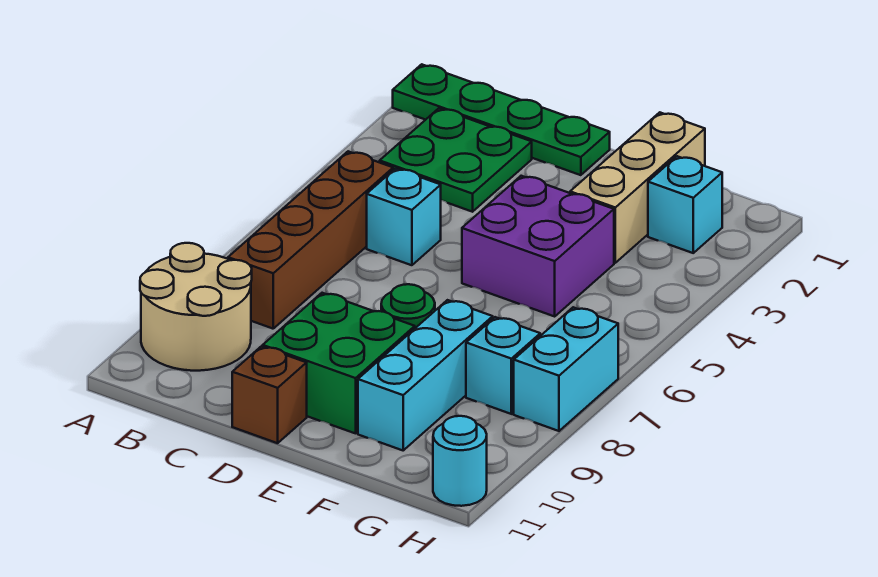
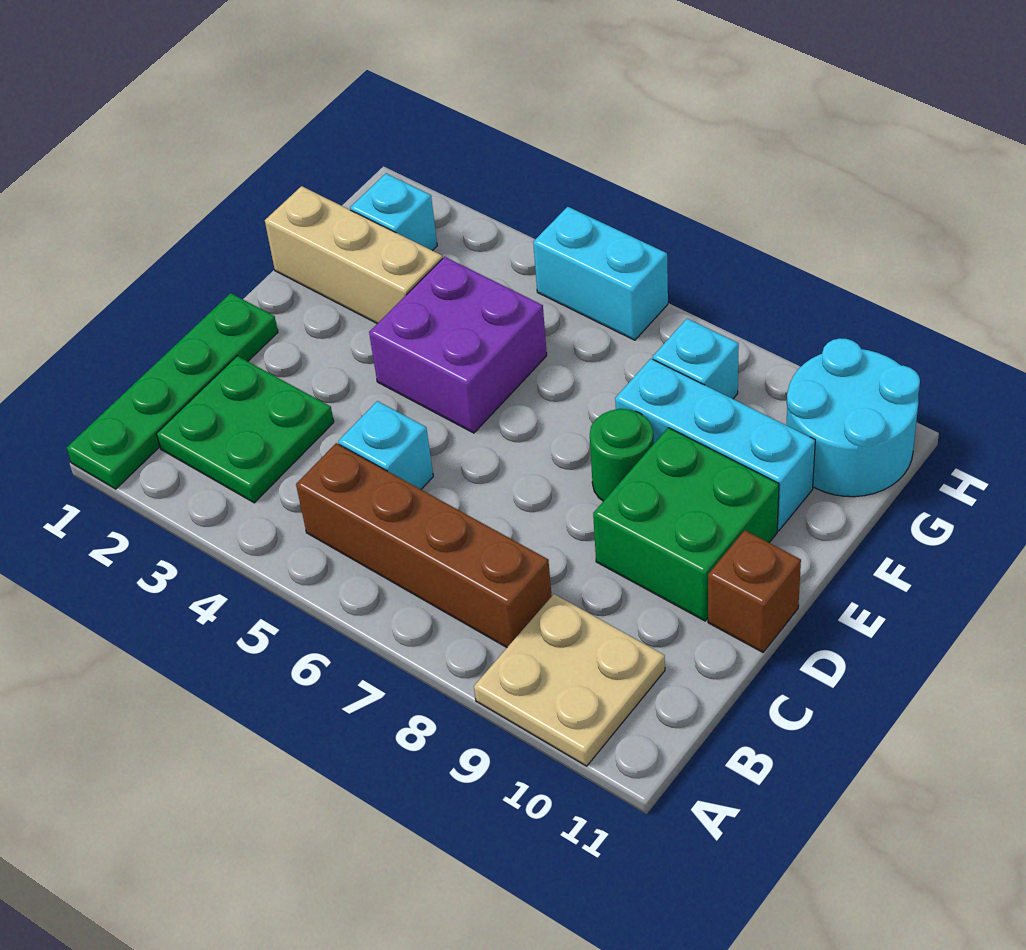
tan round brick A9:B10 level 1 -> tan plate A9:B10 level 1
cyan brick H7:H8 level 1 -> cyan brick H5:H6 level 1
cyan round brick H11 level 1 -> cyan round brick G10:H11 level 1

